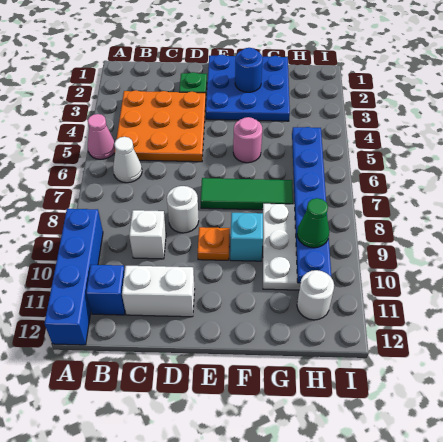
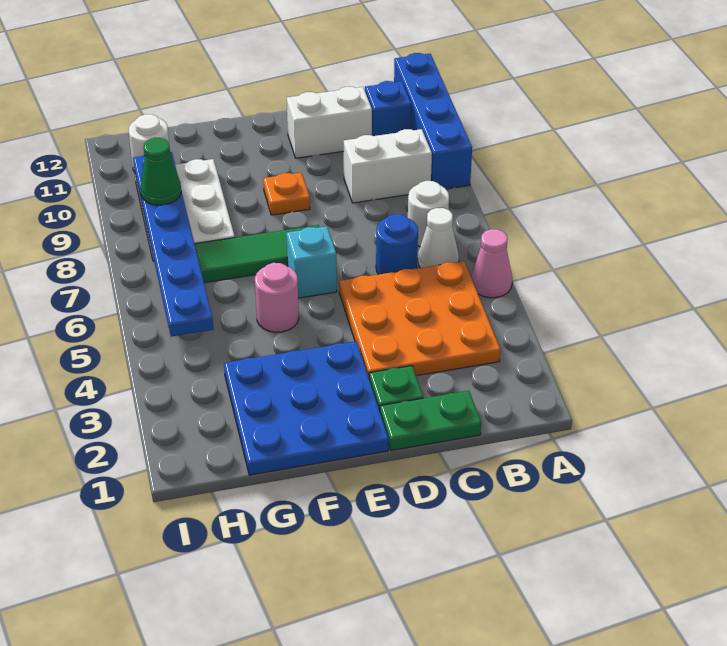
none -> green plate C1:D1 level 1
white brick C9 level 1 -> white brick B9:C9 level 1
white round brick D8 level 1 -> white round brick B7 level 1
blue round brick F2 level 2 -> blue round brick C6 level 1
cyan brick F9 level 1 -> cyan brick E6 level 1

